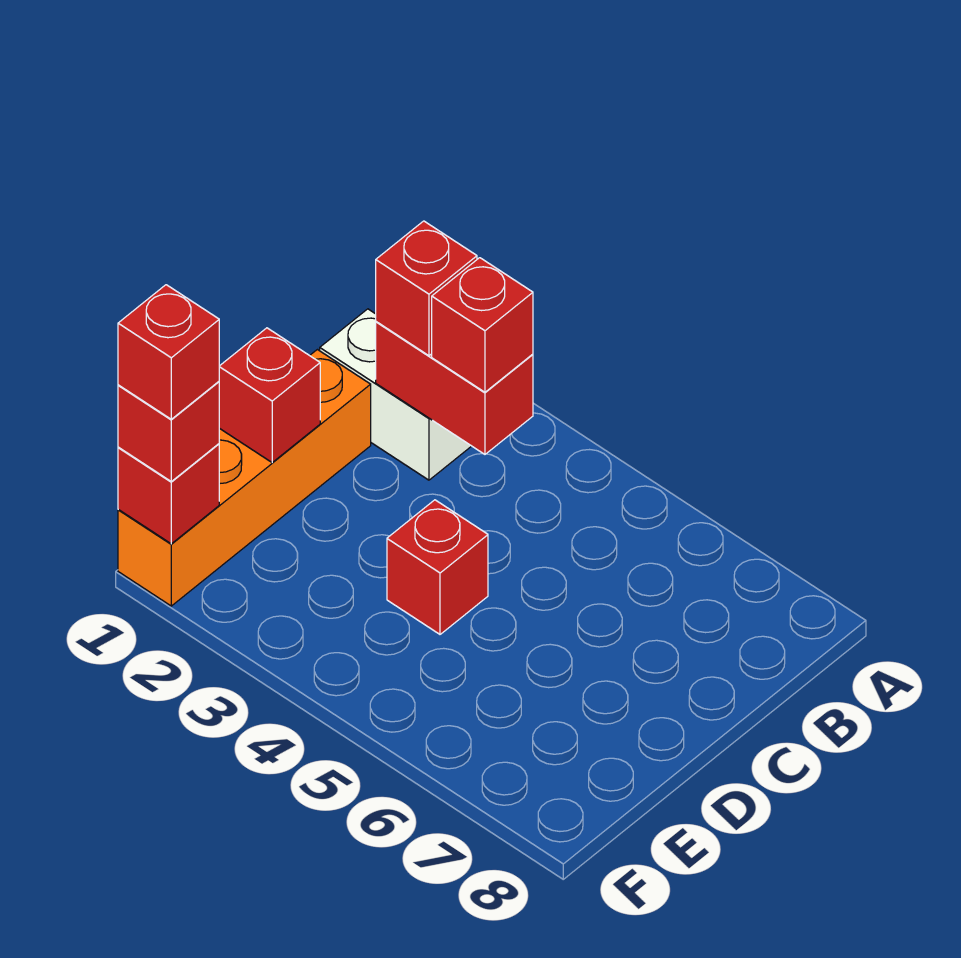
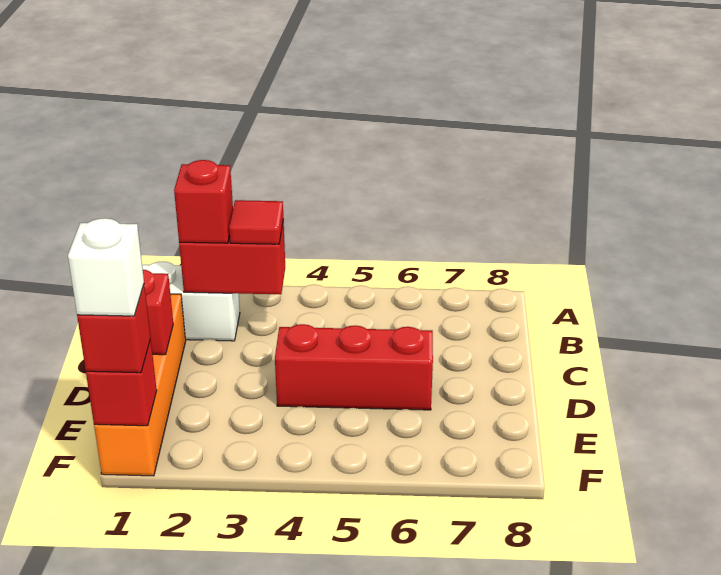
red brick B3 level 3 -> red tile B3 level 3
red brick D4 level 1 -> red brick D4:D6 level 1
red brick F1 level 4 -> white brick F1 level 4

